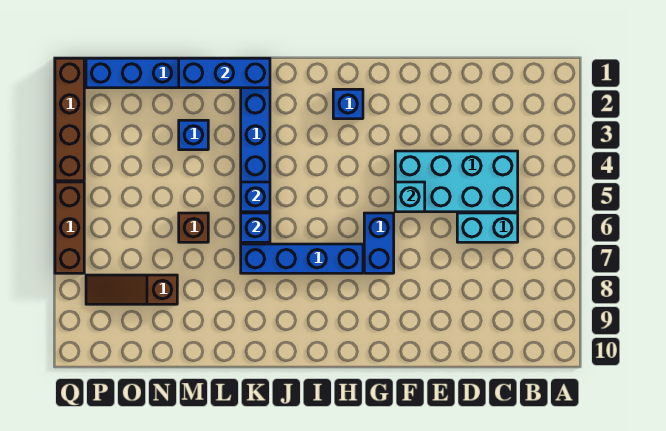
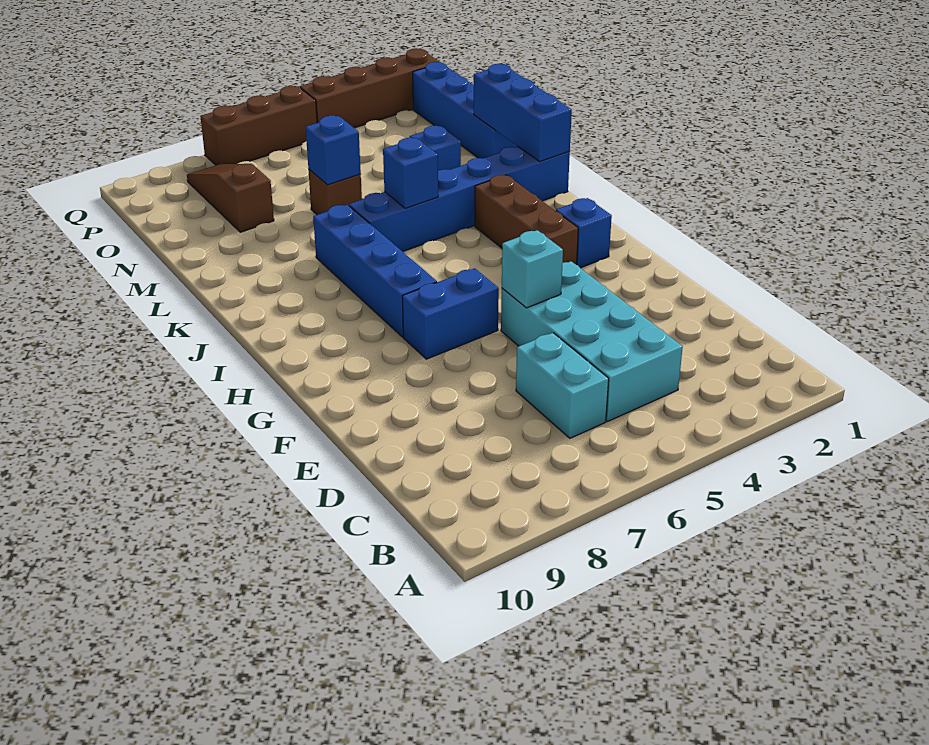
none -> brown brick H3:J3 level 1
blue brick K6 level 2 -> blue brick M6 level 2

